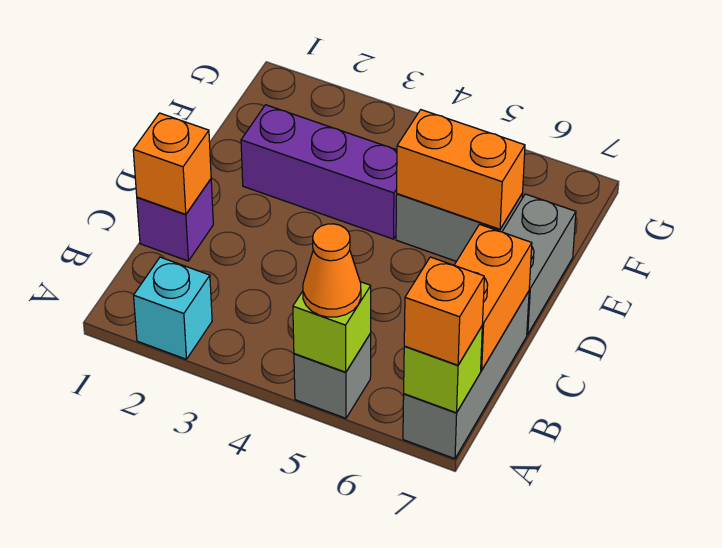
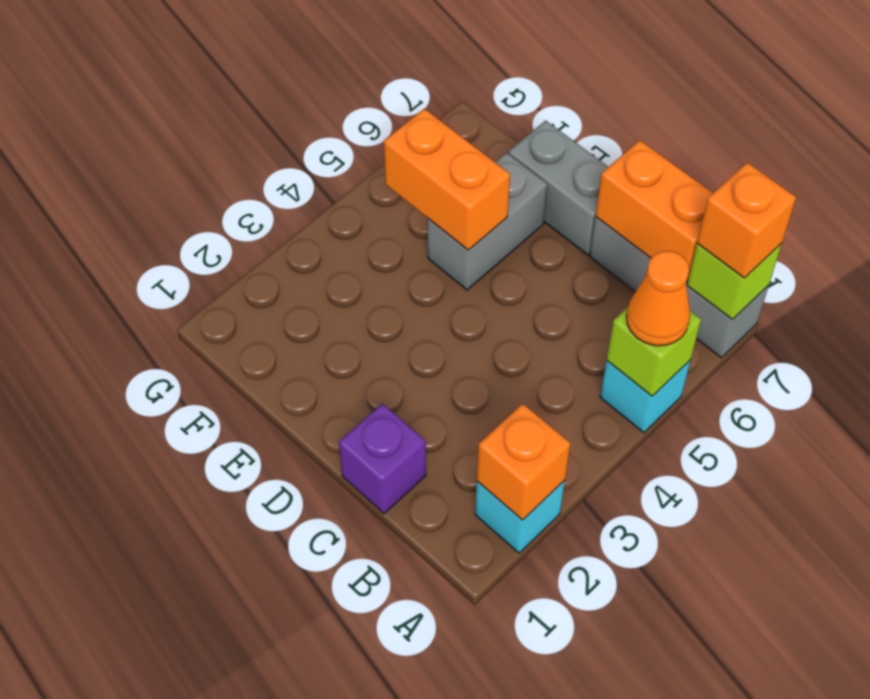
grey brick A5 level 1 -> cyan brick A5 level 1
orange brick C1 level 2 -> orange brick A2 level 2
purple brick E2:E4 level 1 -> none
orange brick E5:E6 level 2 -> orange brick E5:F5 level 2

